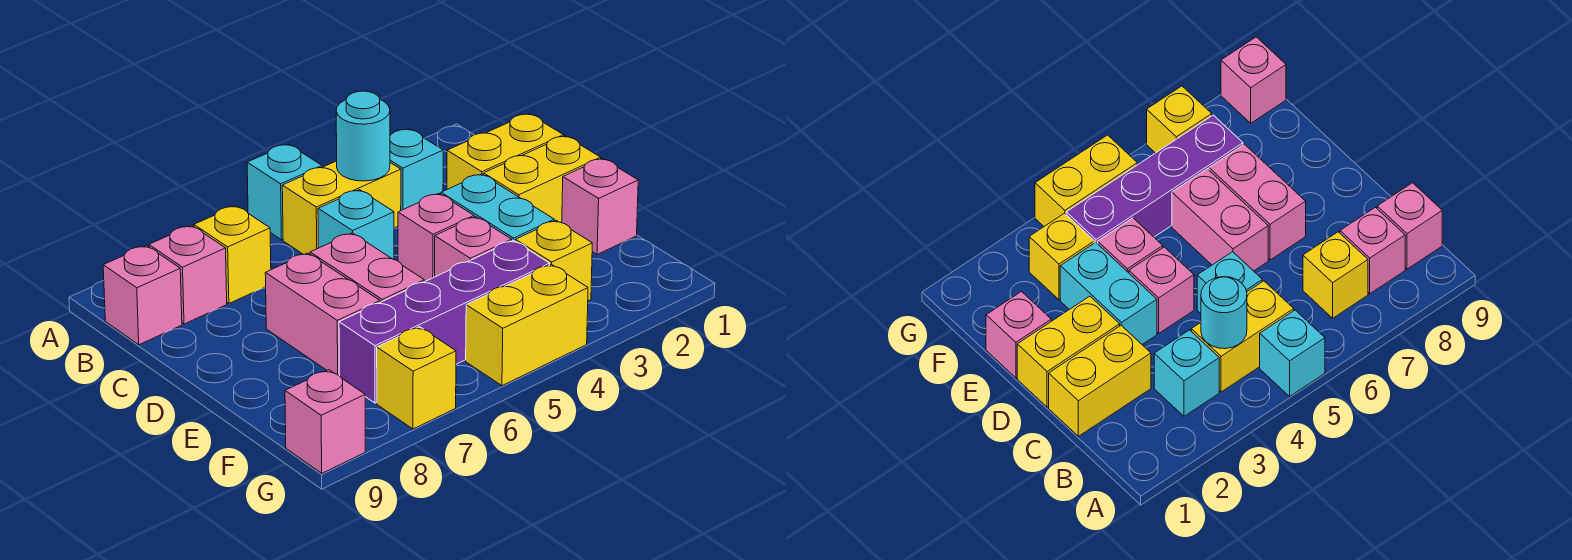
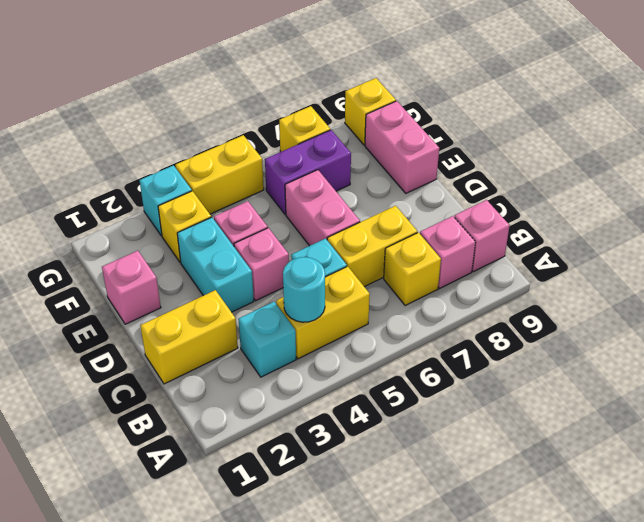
cyan brick A5 level 1 -> cyan brick G3 level 1
yellow brick D1:D2 level 1 -> yellow brick C6:C7 level 1
pink brick D7:E7 level 1 -> pink brick E9:F9 level 1
purple brick F4:F7 level 1 -> purple brick F6:F7 level 1
pink brick G9 level 1 -> yellow brick G9 level 1

